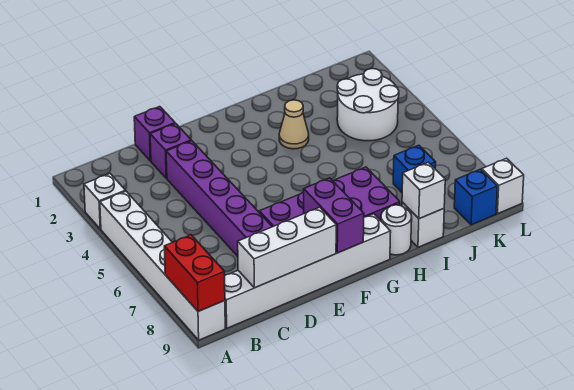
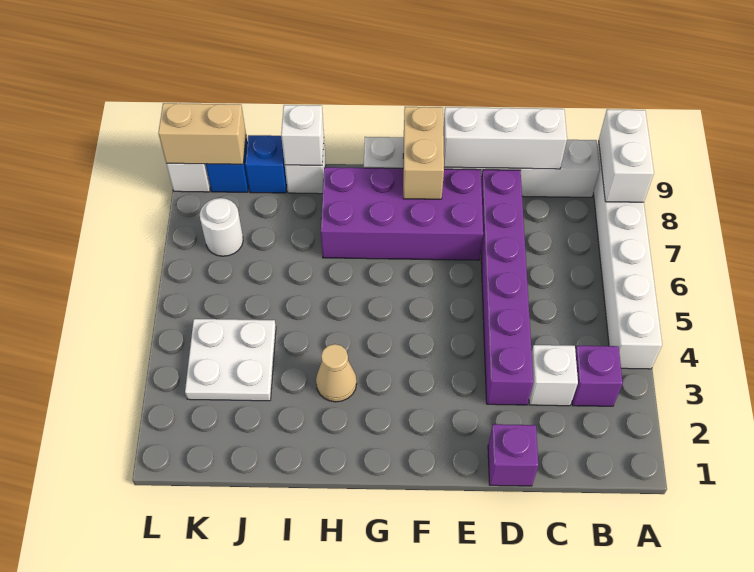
white brick A3 level 1 -> white brick C3 level 1
red brick A8:A9 level 2 -> white brick A8:A9 level 2
purple brick D2 level 1 -> purple brick B3 level 1
purple brick F8:F9 level 2 -> tan brick F8:F9 level 2
white round brick H9 level 1 -> white round brick K7 level 1
white round brick J3:K4 level 1 -> white plate J3:K4 level 1
blue brick J7 level 1 -> blue brick J9 level 1
none -> tan brick K9:L9 level 2

